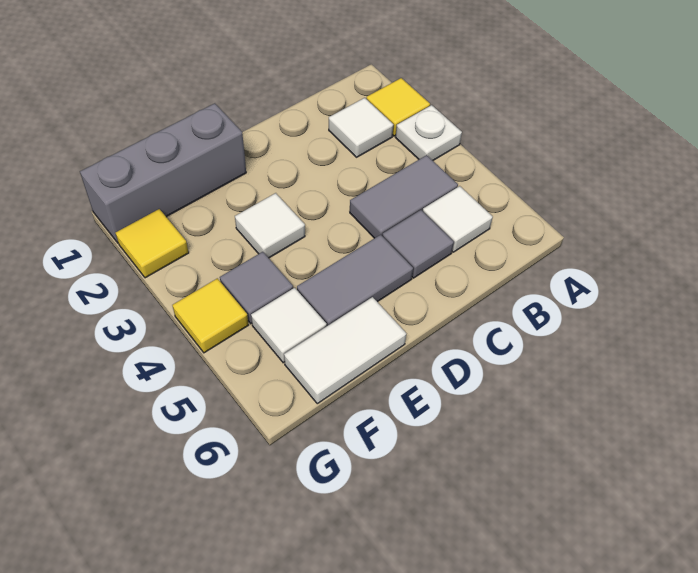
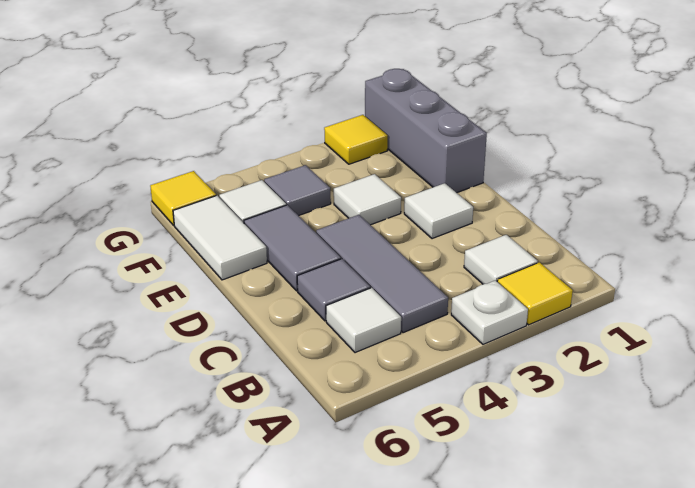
grey tile B4:C4 level 1 -> grey tile B4:D4 level 1
none -> white tile D2 level 1
yellow tile G4 level 1 -> yellow tile G6 level 1

